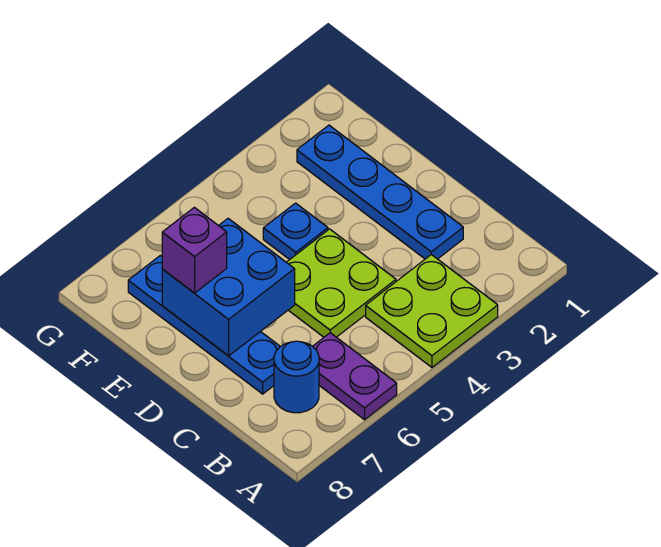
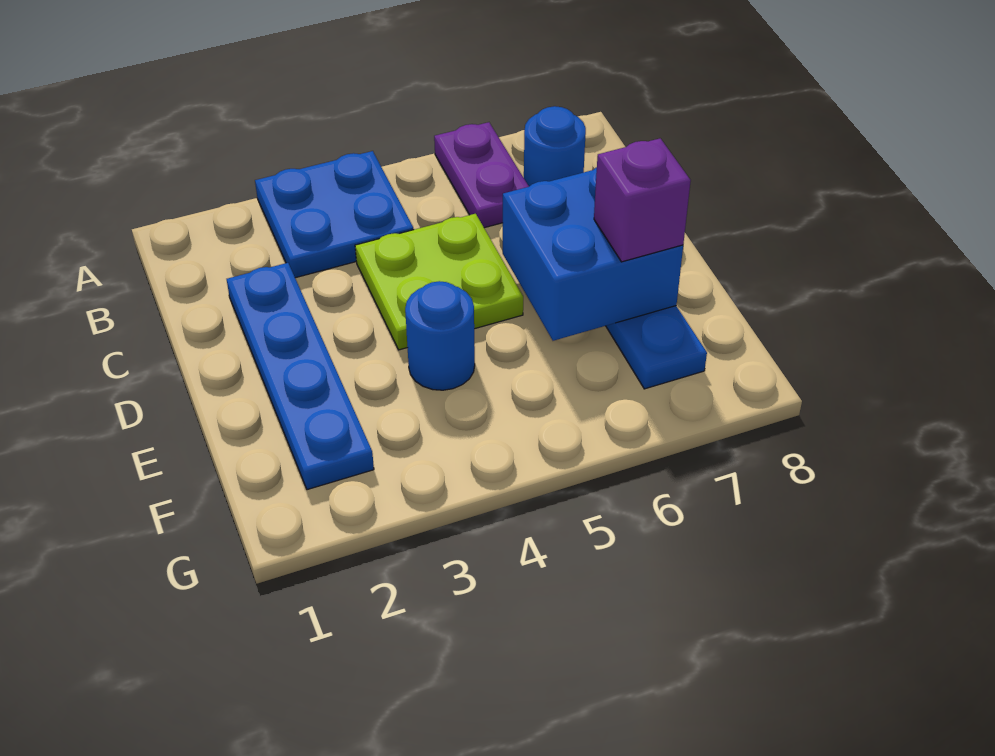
lime plate A3:B4 level 1 -> blue plate A3:B4 level 1
blue plate E4 level 1 -> blue round brick E4 level 1

